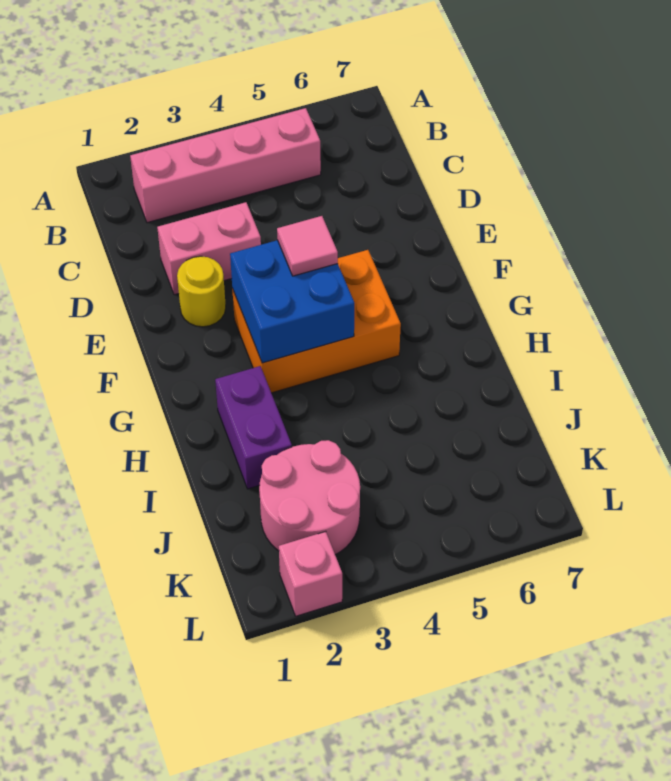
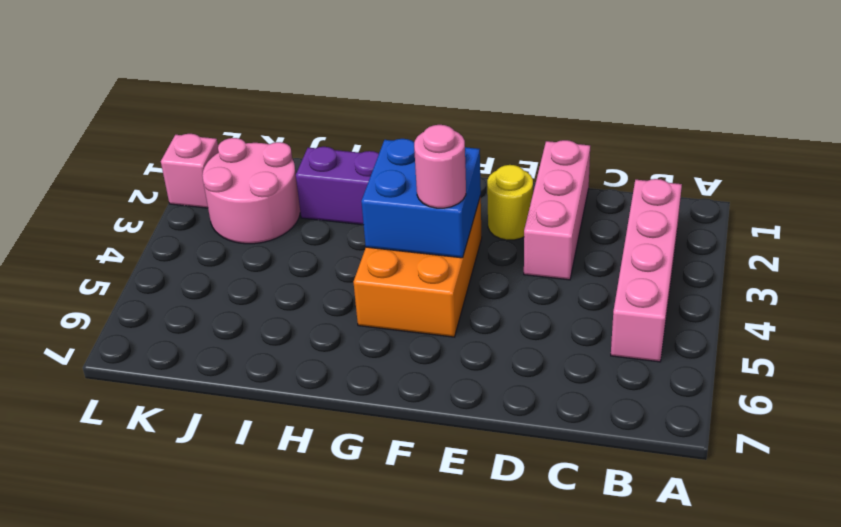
pink brick D2:D3 level 1 -> pink brick D1:D3 level 1
pink tile F4 level 3 -> pink round brick F4 level 3

